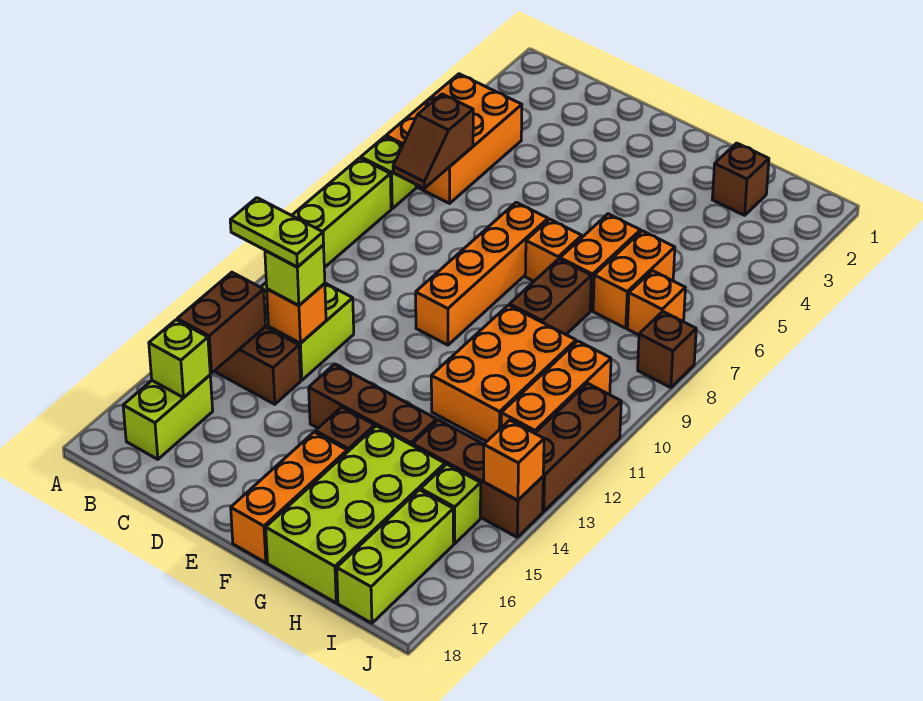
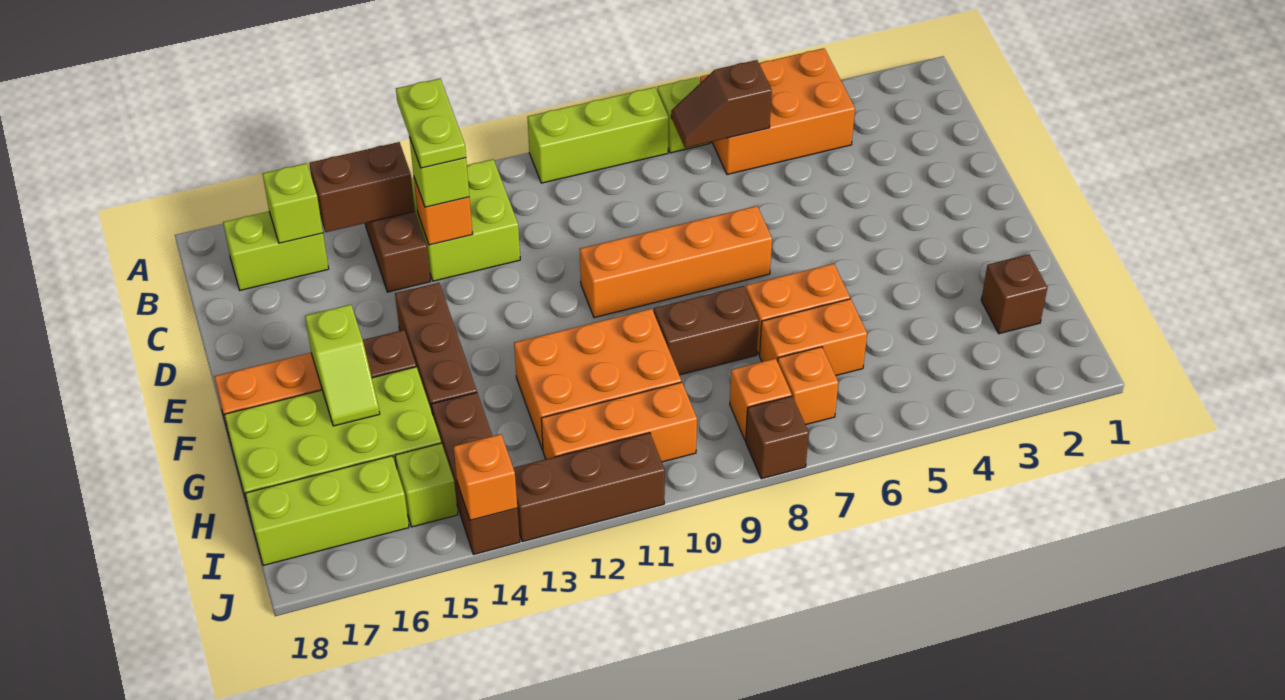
orange brick F7 level 1 -> orange brick I8 level 1
none -> lime slope F16:G16 level 2 top F

